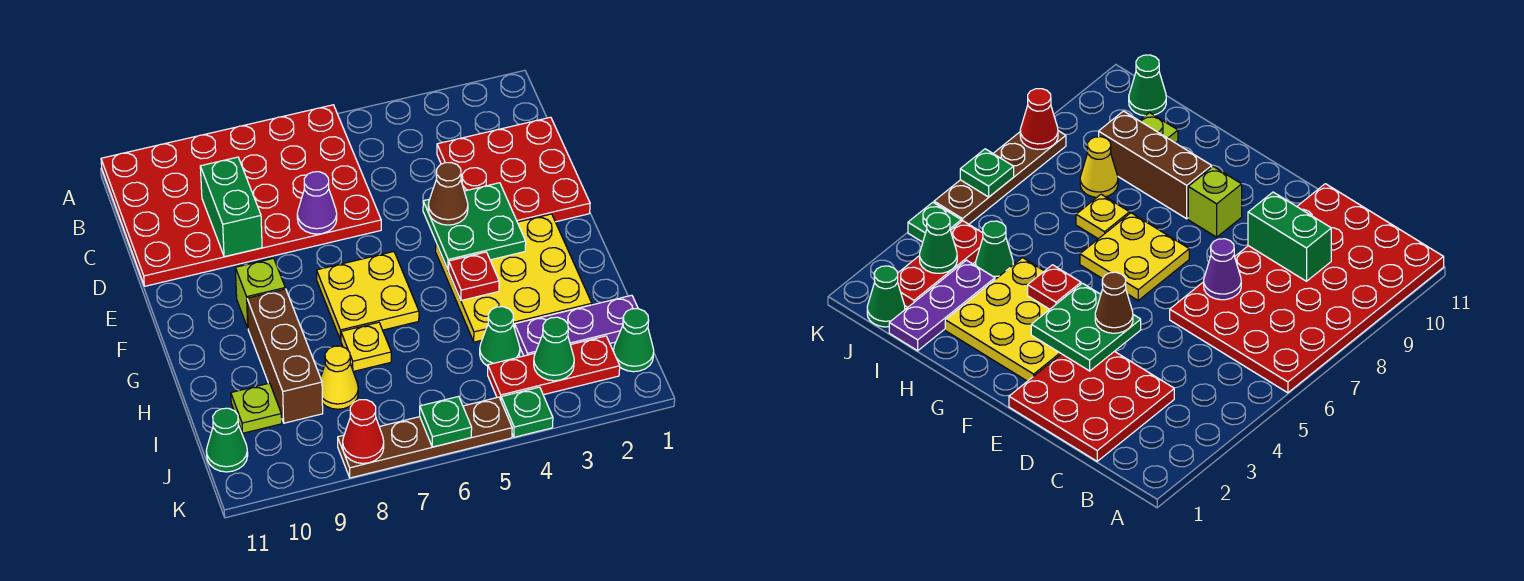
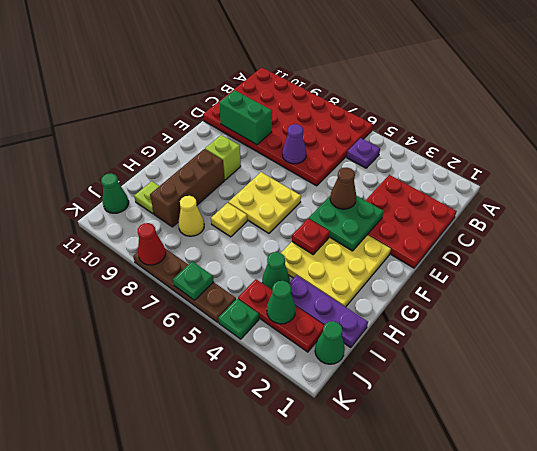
none -> purple plate B5 level 1
green brick C9:D9 level 2 -> green brick D9:D10 level 2

